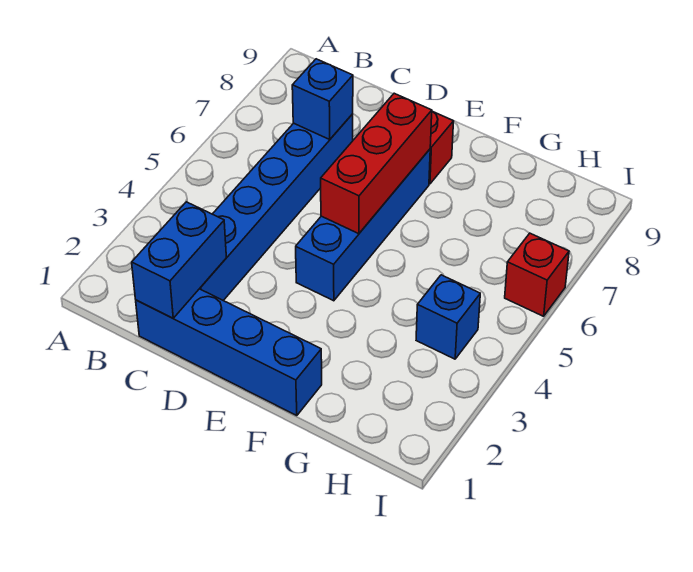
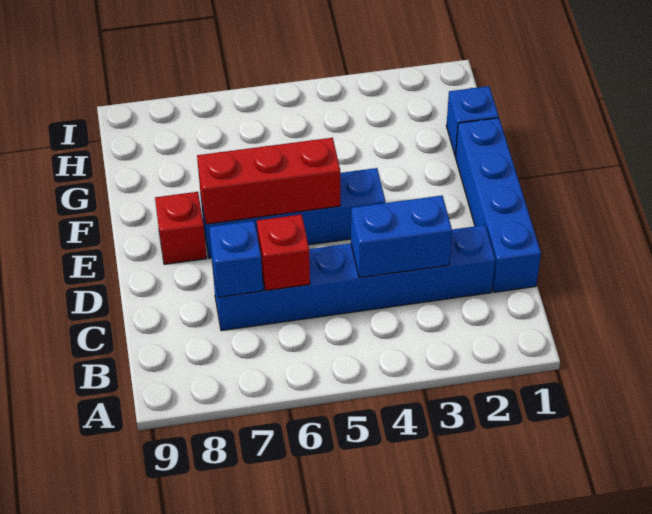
blue brick C1:C2 level 2 -> blue brick C3:C4 level 2
blue brick H4 level 1 -> blue brick G1 level 1
red brick I6 level 1 -> red brick C6 level 2

